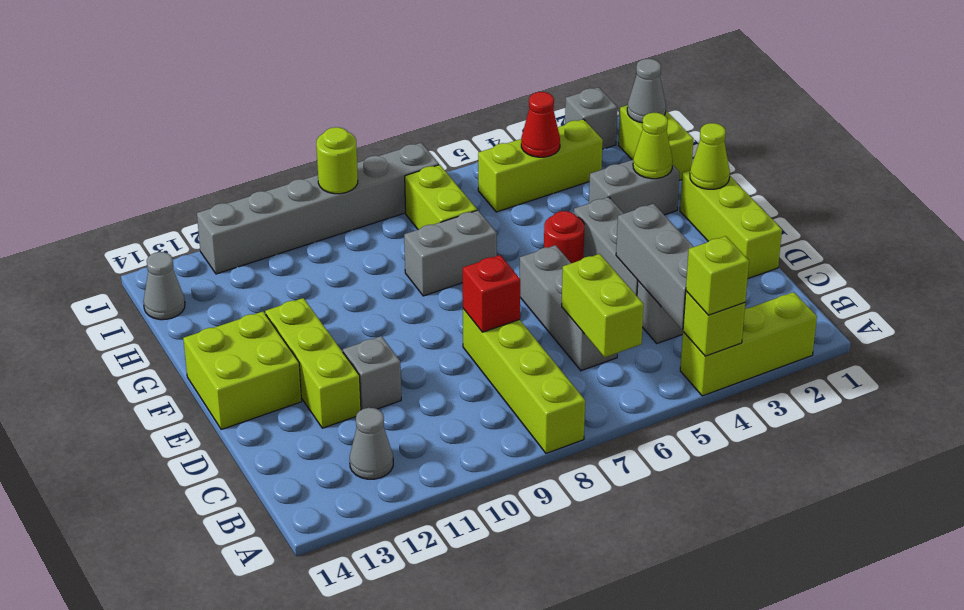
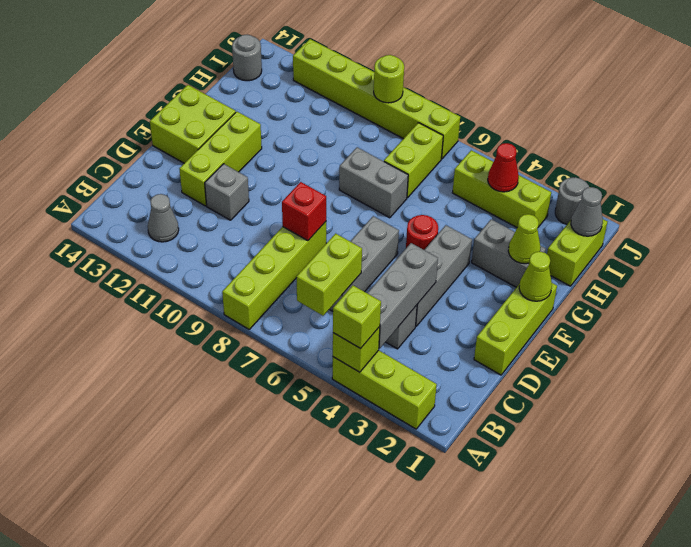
grey cone I14 level 1 -> grey round brick I14 level 1
grey brick J2 level 1 -> grey round brick J2 level 1
grey brick J7:J12 level 1 -> lime brick J7:J12 level 1

